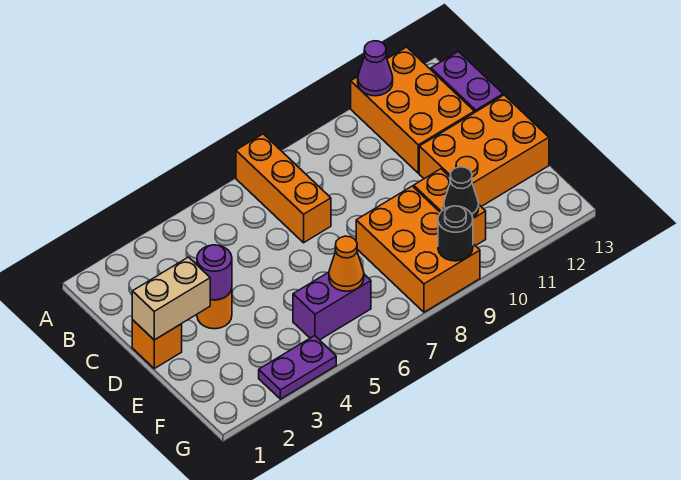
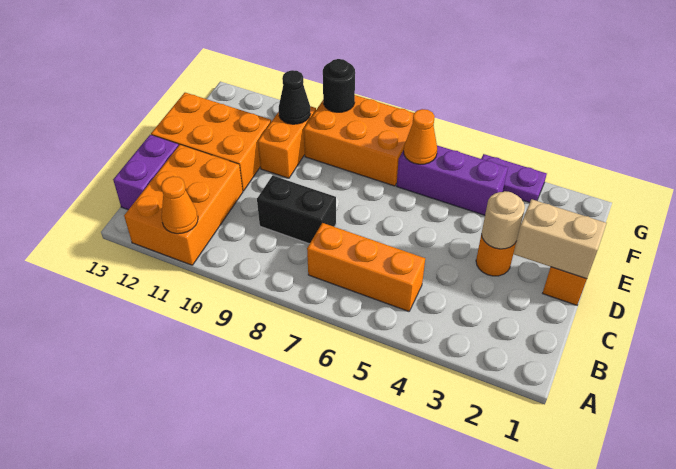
orange brick A7:C7 level 1 -> orange brick B5:B7 level 1
purple cone A11 level 2 -> orange cone A11 level 2
none -> black brick C8:C9 level 1
purple round brick D3 level 2 -> tan round brick D3 level 2
orange brick E8:G9 level 1 -> orange brick F7:G9 level 1
purple brick F5:F6 level 1 -> purple brick F4:F6 level 1

